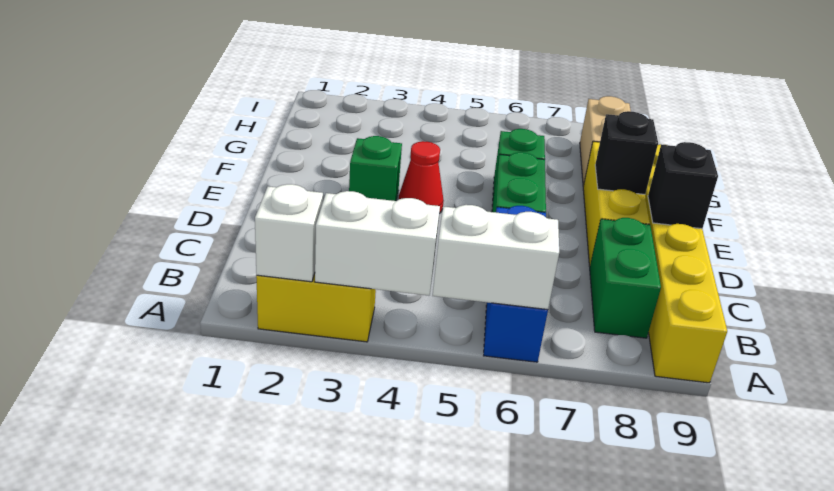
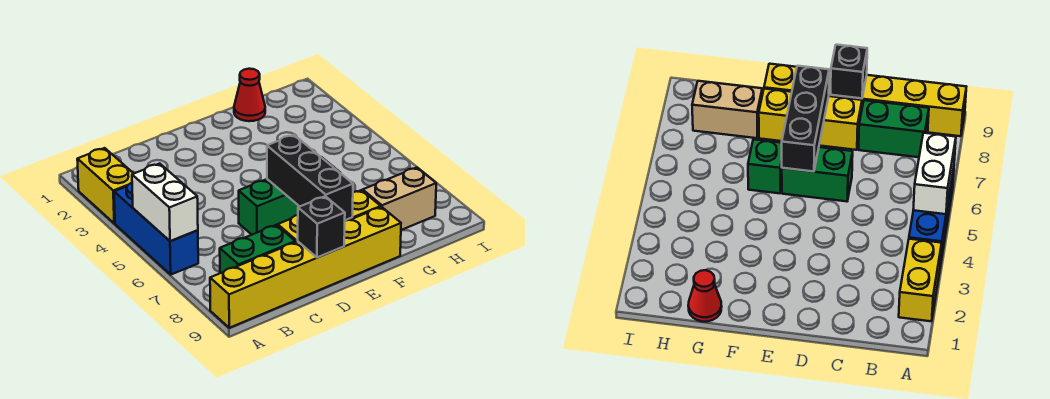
white brick A2 level 2 -> none
white brick A3:A4 level 2 -> none
blue brick A6:C6 level 1 -> blue brick A4:A6 level 1
green brick E3 level 1 -> none
red cone E4 level 1 -> red cone G1 level 1
black brick E8 level 2 -> black brick E6:E8 level 2

